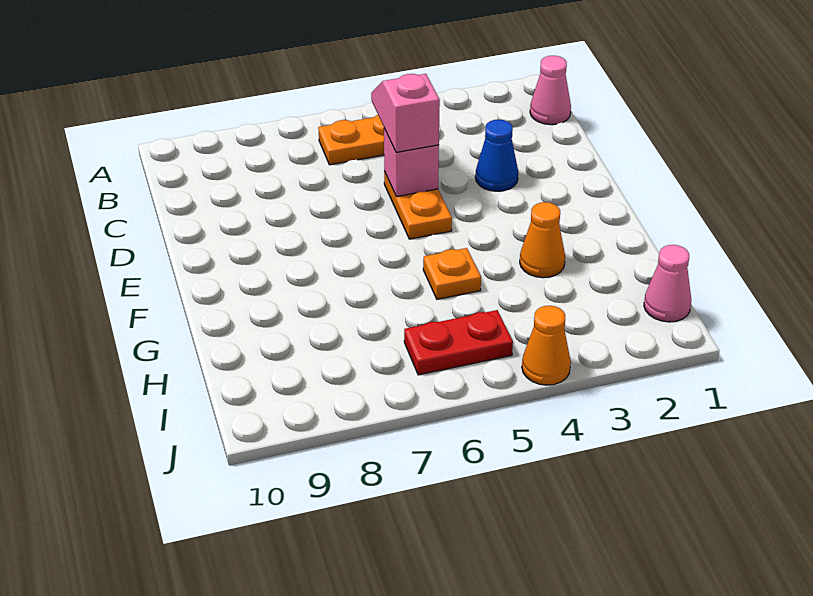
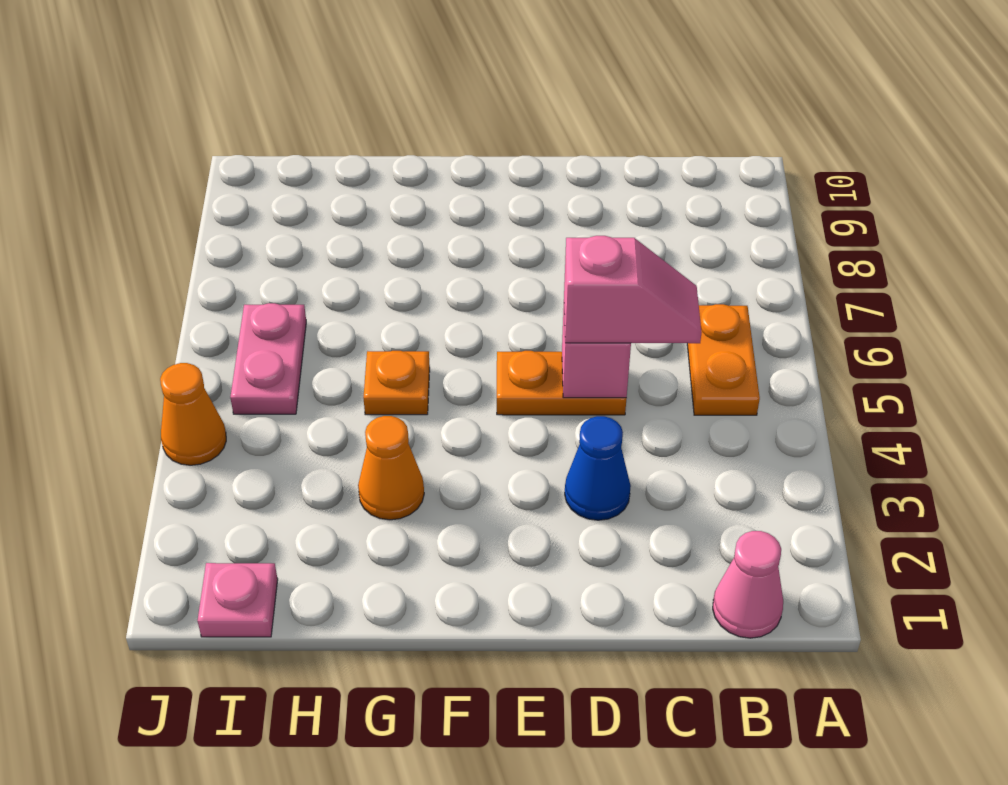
pink cone I1 level 1 -> pink plate I1 level 1
red plate I5:I6 level 1 -> pink plate I5:I6 level 1

